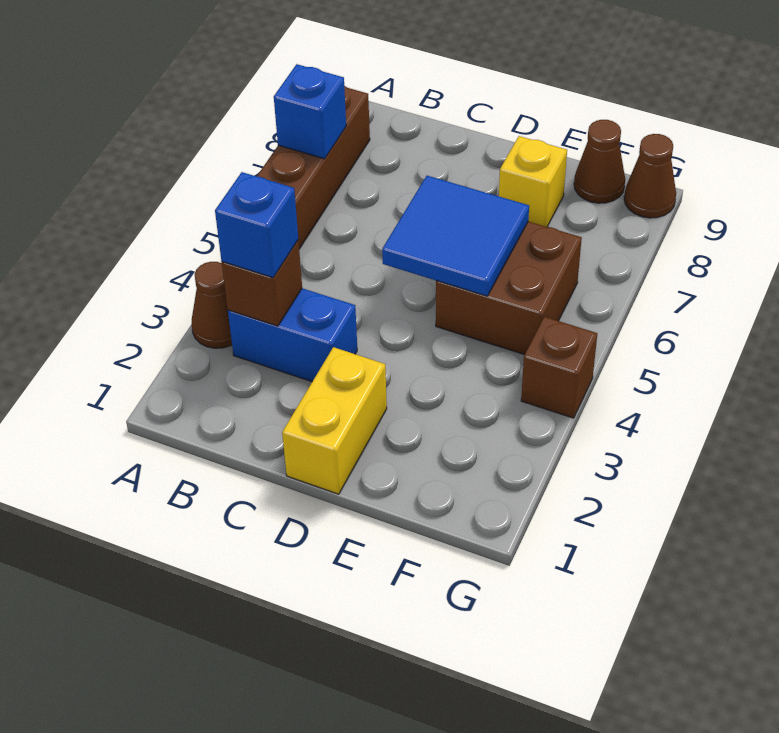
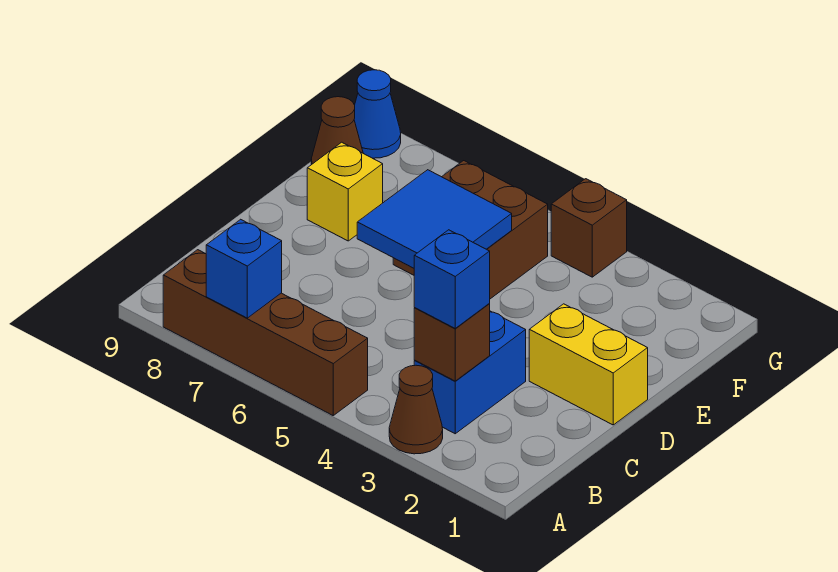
brown cone G9 level 1 -> blue cone G9 level 1

